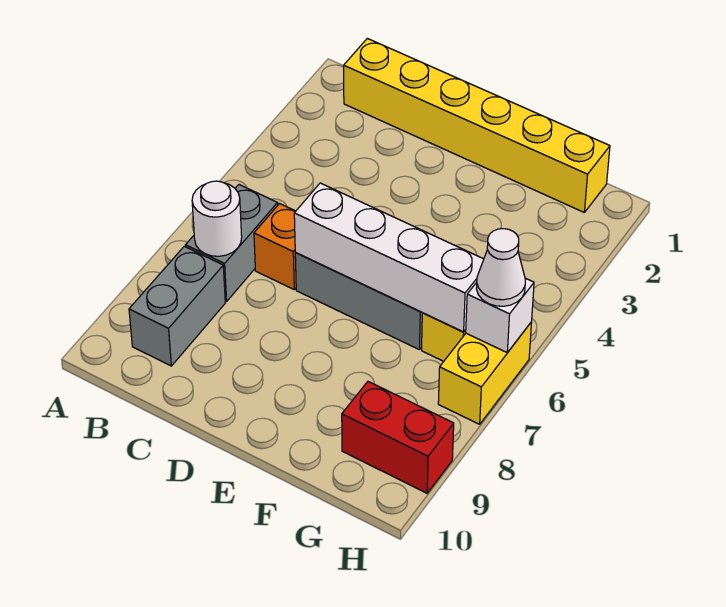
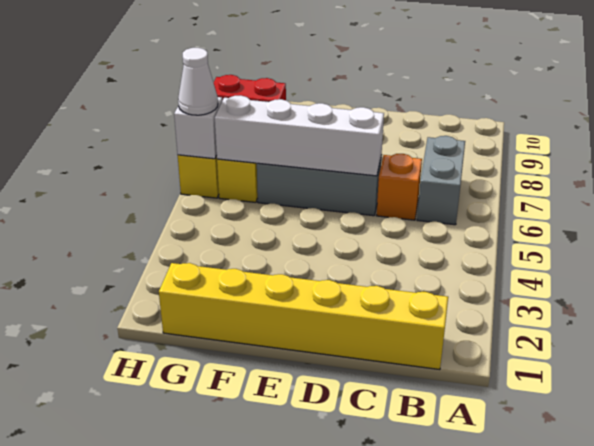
white round brick B7 level 2 -> none
grey brick B8:B9 level 1 -> none

